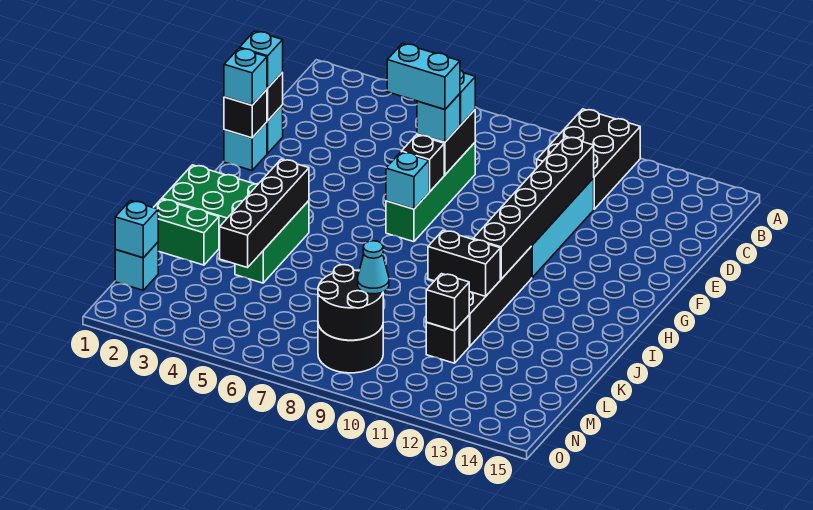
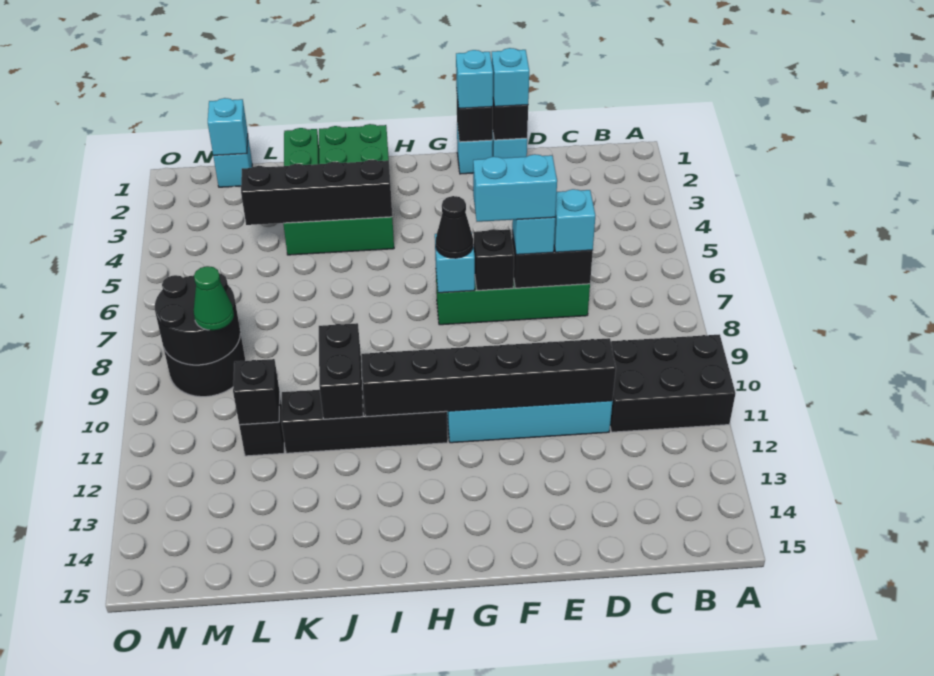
cyan brick E6:E7 level 4 -> cyan brick E7:F7 level 4
none -> black cone G7 level 3
cyan cone M9 level 3 -> green cone M9 level 3

